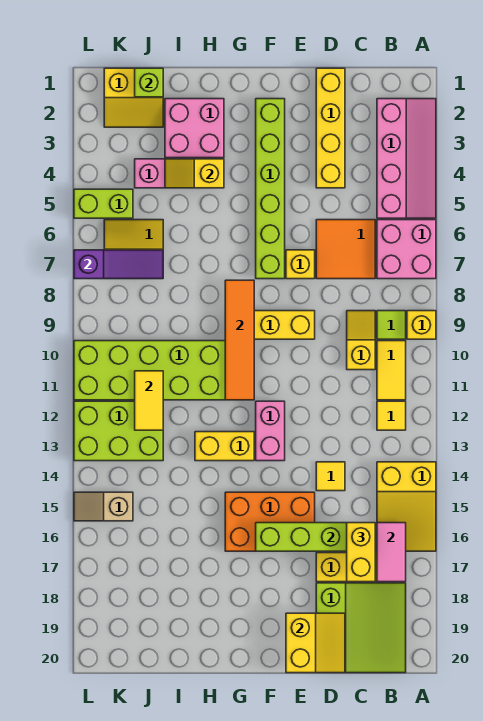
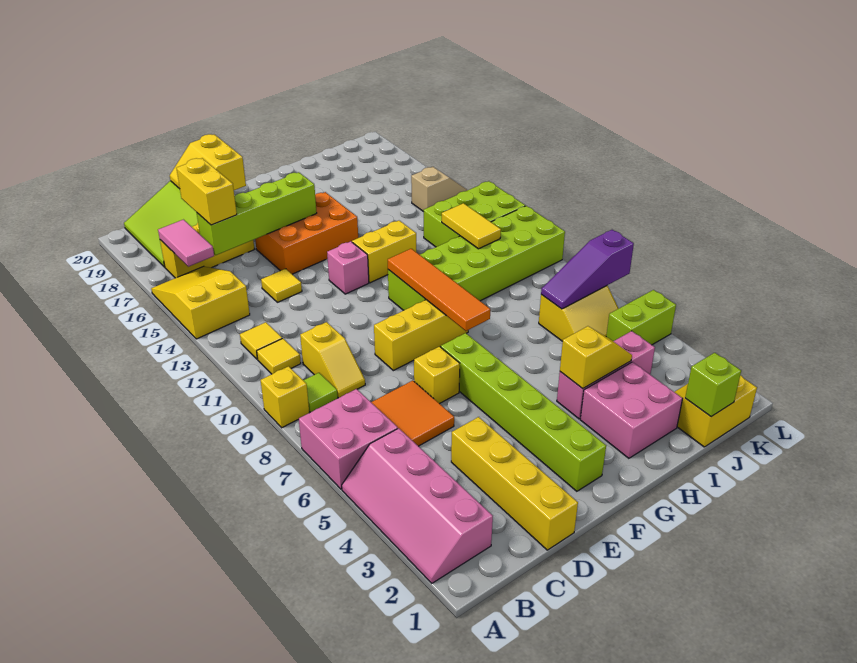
yellow tile B10:B11 level 1 -> yellow tile B11 level 1
pink brick F12:F13 level 1 -> pink brick F13 level 1

